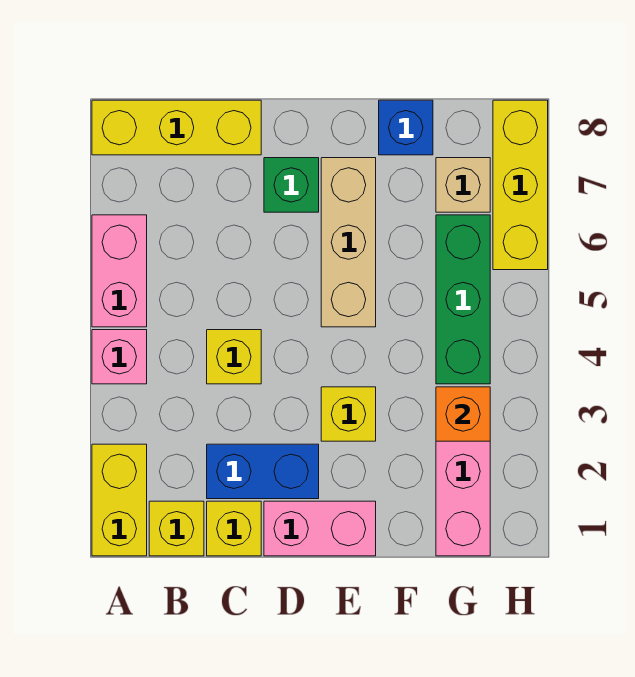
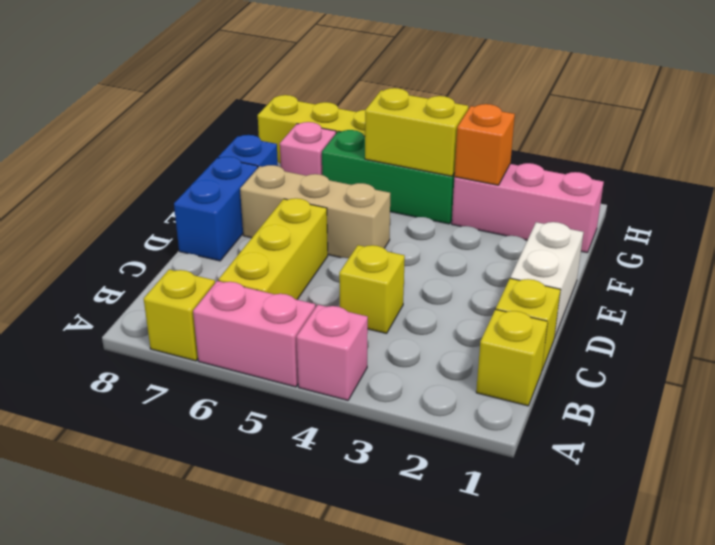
yellow brick A1:A2 level 1 -> yellow brick G4:G5 level 2
yellow brick A8:C8 level 1 -> yellow brick B6:D6 level 1
blue brick C2:D2 level 1 -> blue brick D8:E8 level 1
pink brick D1:E1 level 1 -> white brick D1:E1 level 1
green brick D7 level 1 -> none
yellow brick E3 level 1 -> yellow brick A7 level 1
tan brick G7 level 1 -> pink brick G7 level 1

